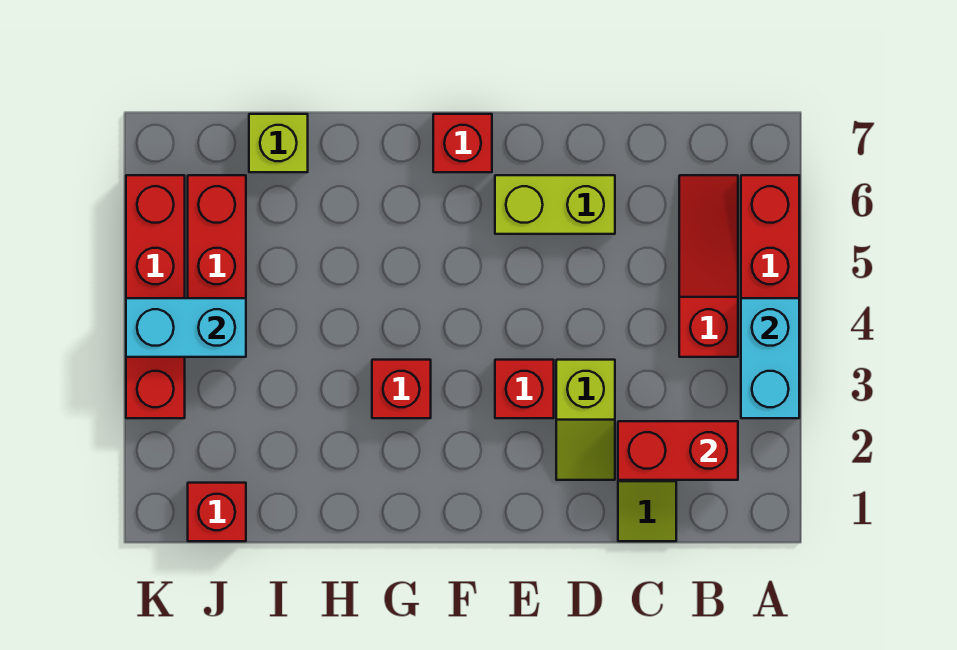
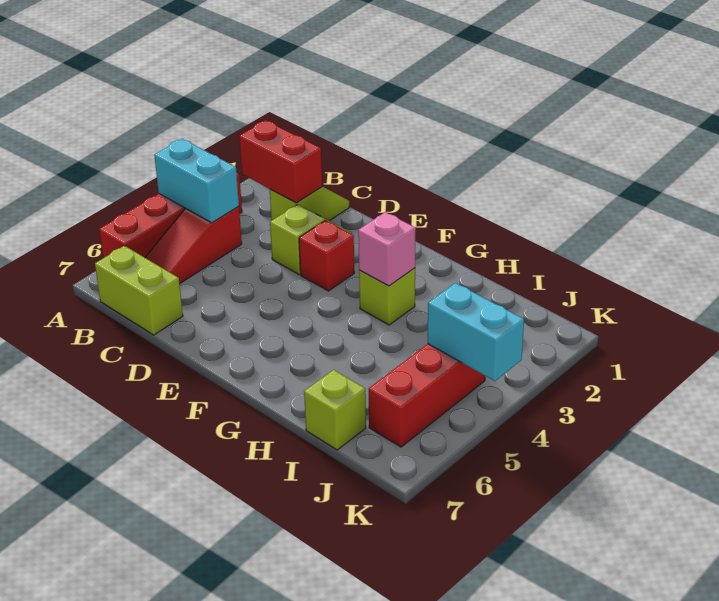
cyan brick A3:A4 level 2 -> cyan brick A4:B4 level 2
lime brick D6:E6 level 1 -> lime brick B7:C7 level 1
red brick F7 level 1 -> none
red brick G3 level 1 -> lime brick G3 level 1
none -> pink brick G3 level 2
red brick J1 level 1 -> none
red brick K3:K6 level 1 -> none

